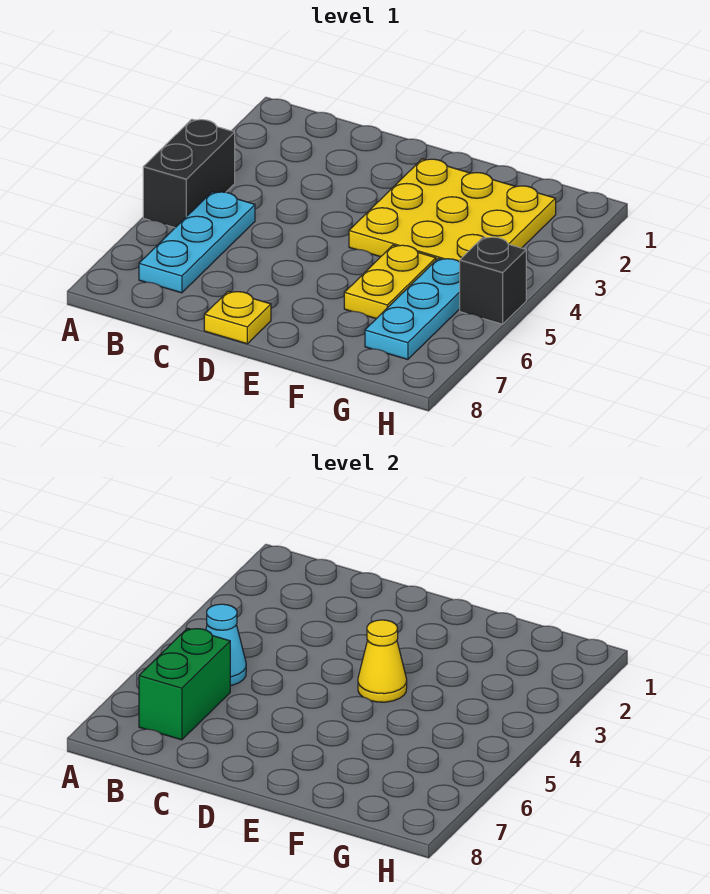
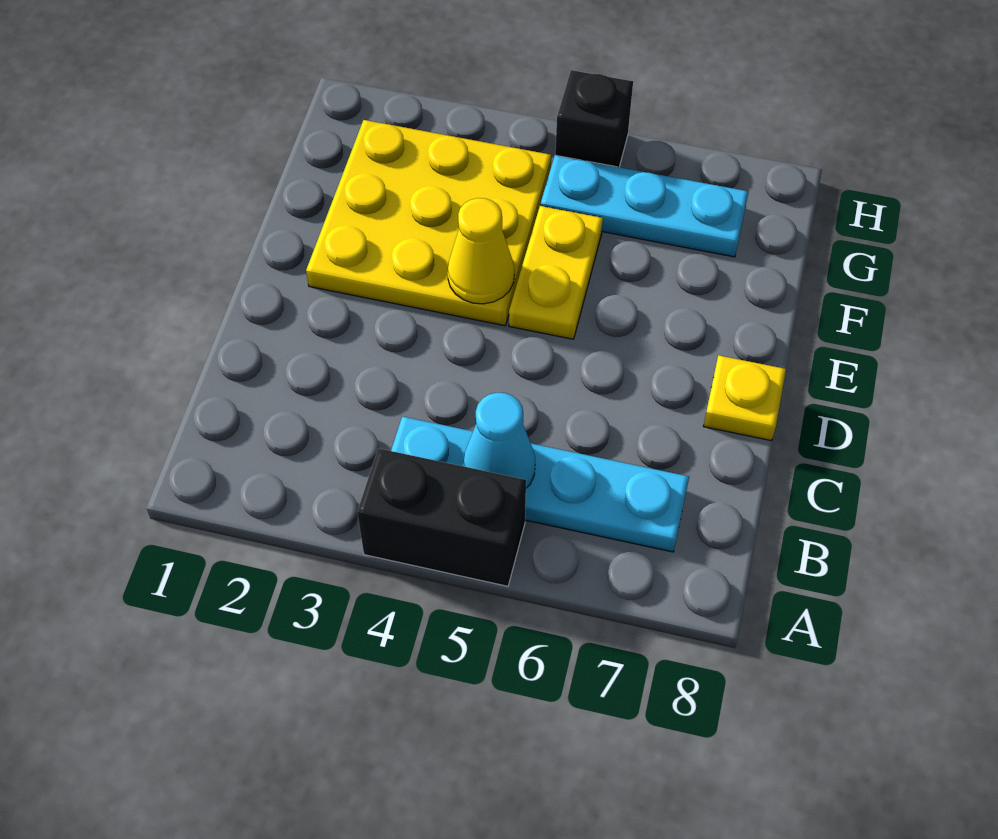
cyan plate B5:B7 level 1 -> cyan plate B4:B7 level 1
green brick B6:B7 level 2 -> none
yellow plate F5:F6 level 1 -> yellow plate E5:F5 level 1

